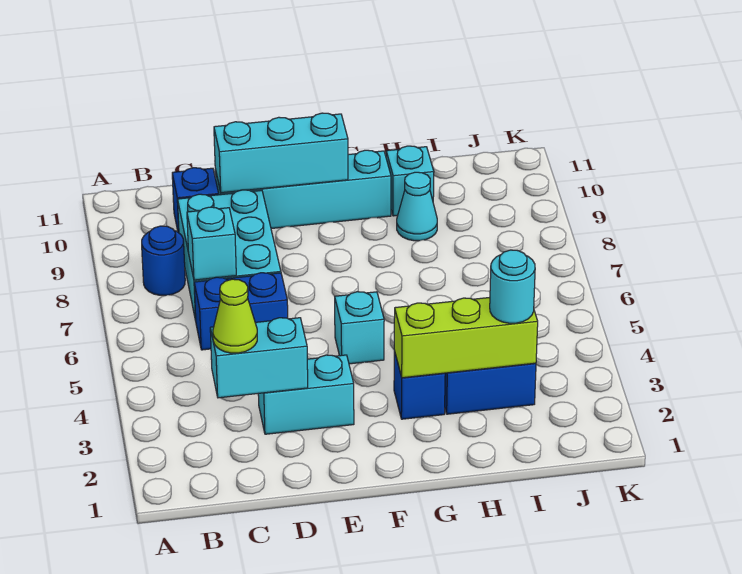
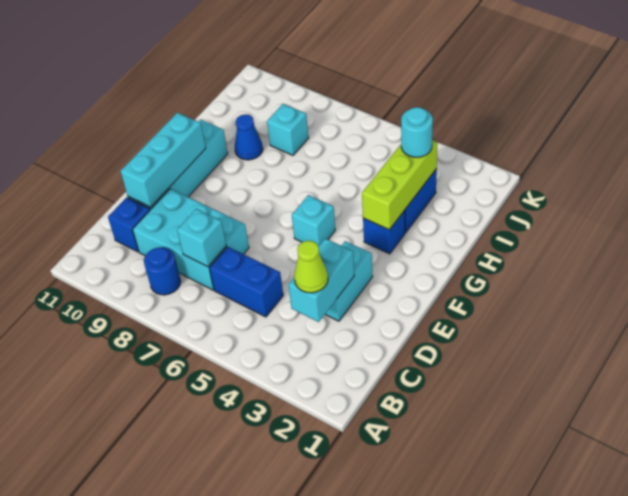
blue brick C6:D6 level 1 -> blue brick C5:C6 level 1
cyan cone H9 level 1 -> blue cone H9 level 1
cyan brick H10 level 1 -> cyan brick I8 level 1

